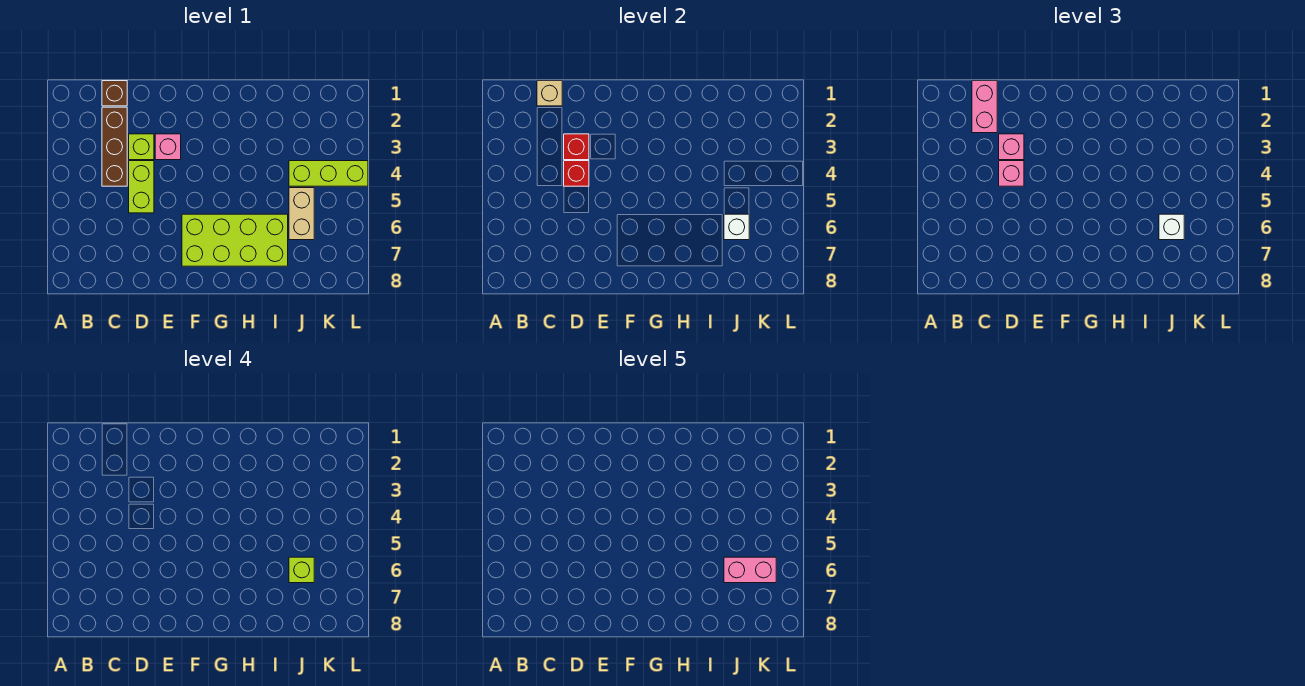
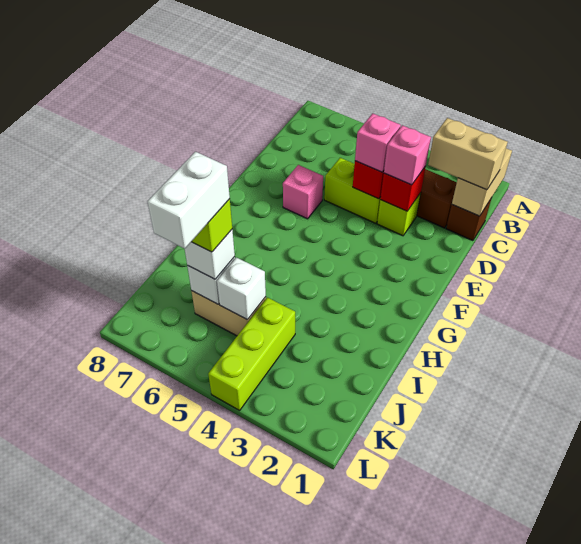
tan brick C1 level 2 -> tan brick B1:C1 level 2
pink brick C1:C2 level 3 -> tan brick C1:C2 level 3
pink brick E3 level 1 -> pink brick E6 level 1
lime brick F6:I7 level 1 -> none
none -> white brick J5 level 2
pink brick J6:K6 level 5 -> white brick J6:K6 level 5

